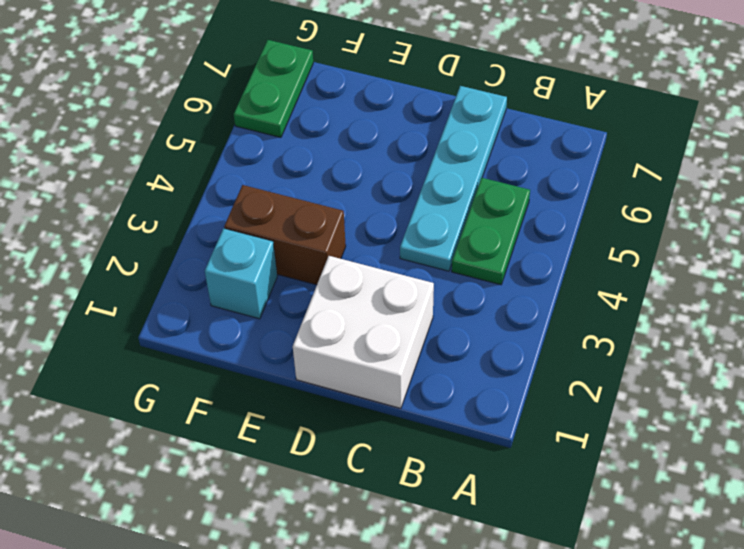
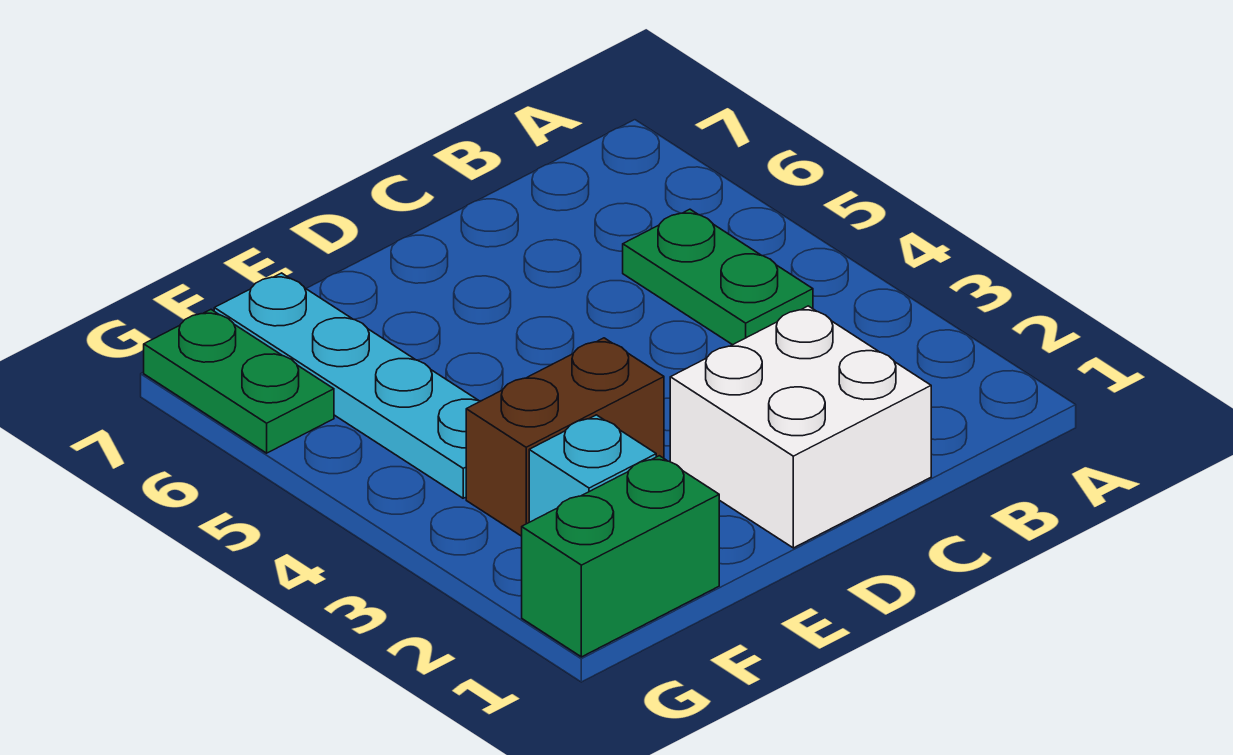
cyan plate C4:C7 level 1 -> cyan plate F4:F7 level 1
none -> green brick F1:G1 level 1

